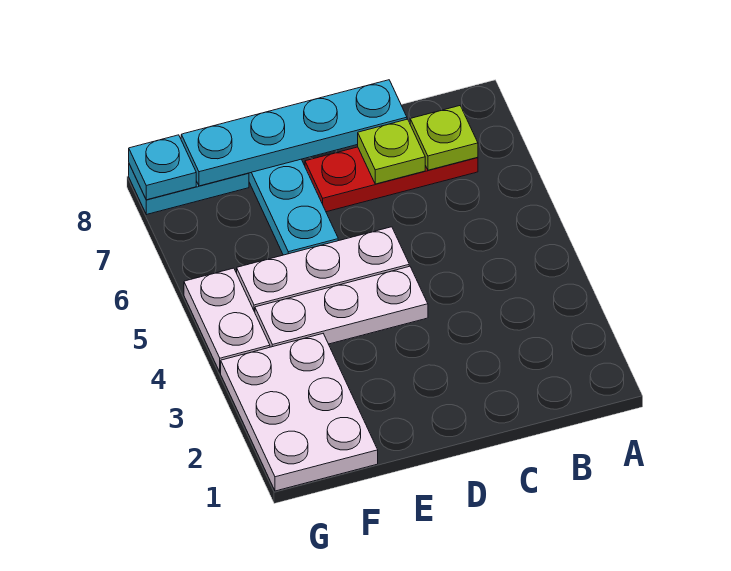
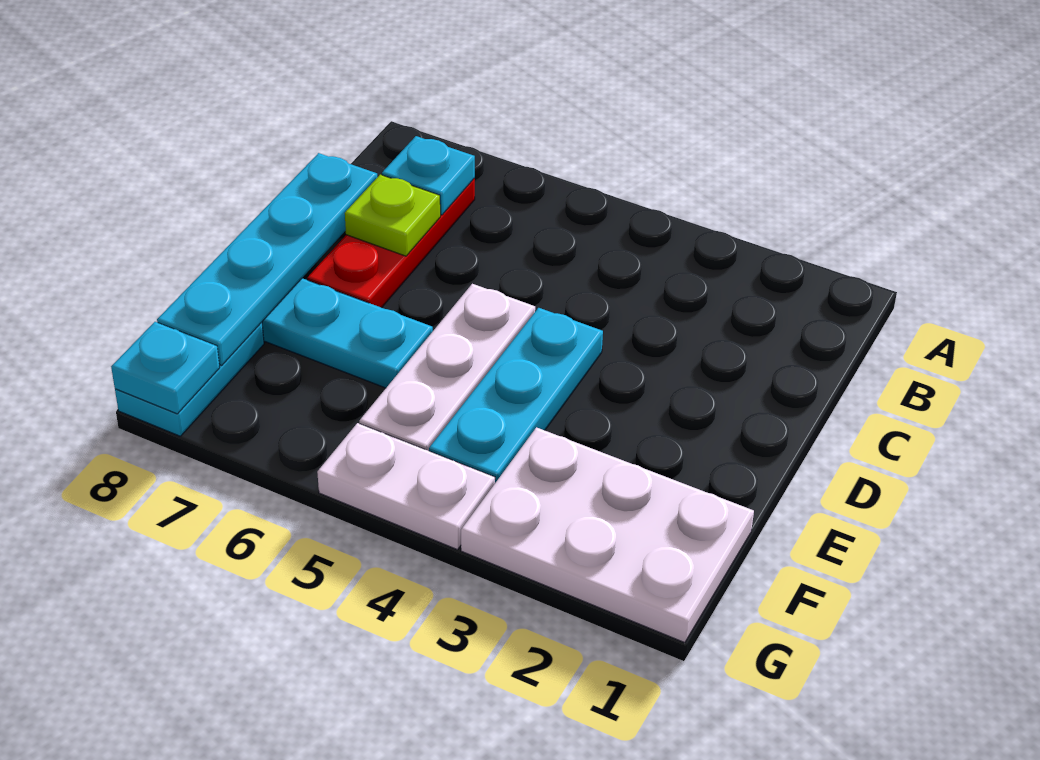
lime plate B7 level 2 -> cyan plate B7 level 2
white plate D4:F4 level 1 -> cyan plate D4:F4 level 1

